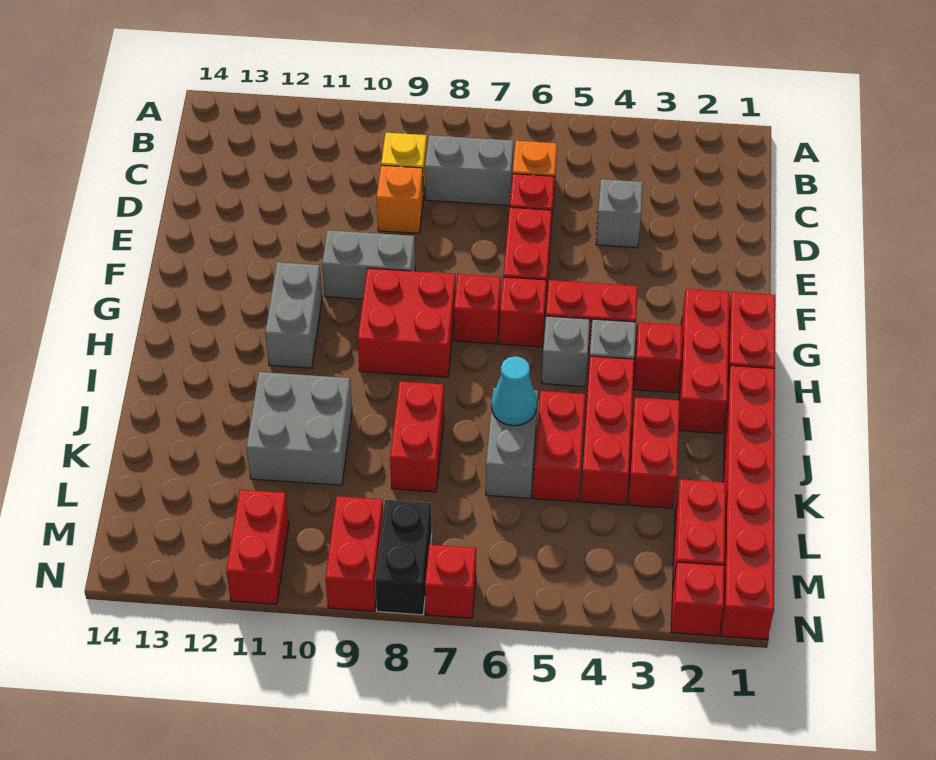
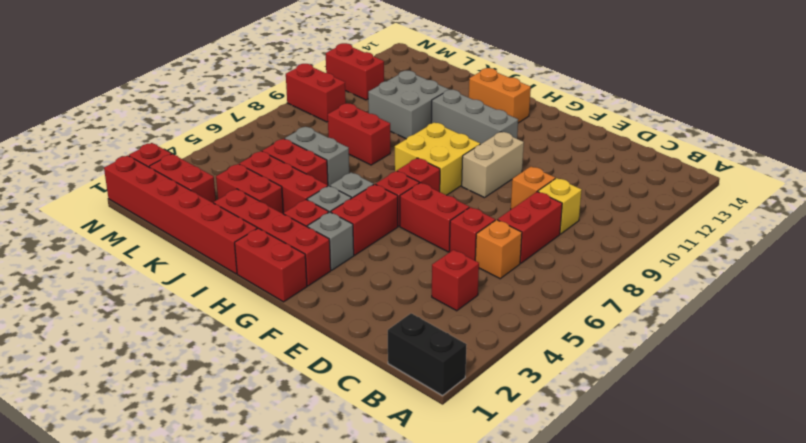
grey brick C7:C8 level 1 -> red brick C7:C8 level 1
grey brick D4 level 1 -> grey brick G3 level 1
grey brick F9:F10 level 1 -> tan brick F9:F10 level 1
red brick G2:I2 level 1 -> red brick G2:J2 level 1
red brick G8:H9 level 1 -> yellow brick G8:H9 level 1
grey brick G11:H11 level 1 -> grey brick G11:I11 level 1
none -> orange brick H13:I13 level 1
cyan cone J6 level 2 -> none
black brick M8:N8 level 1 -> black brick A1:B1 level 1
red brick N7 level 1 -> red brick C4 level 1

